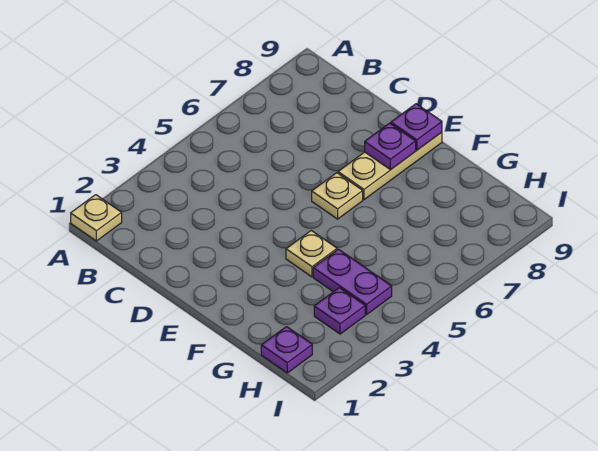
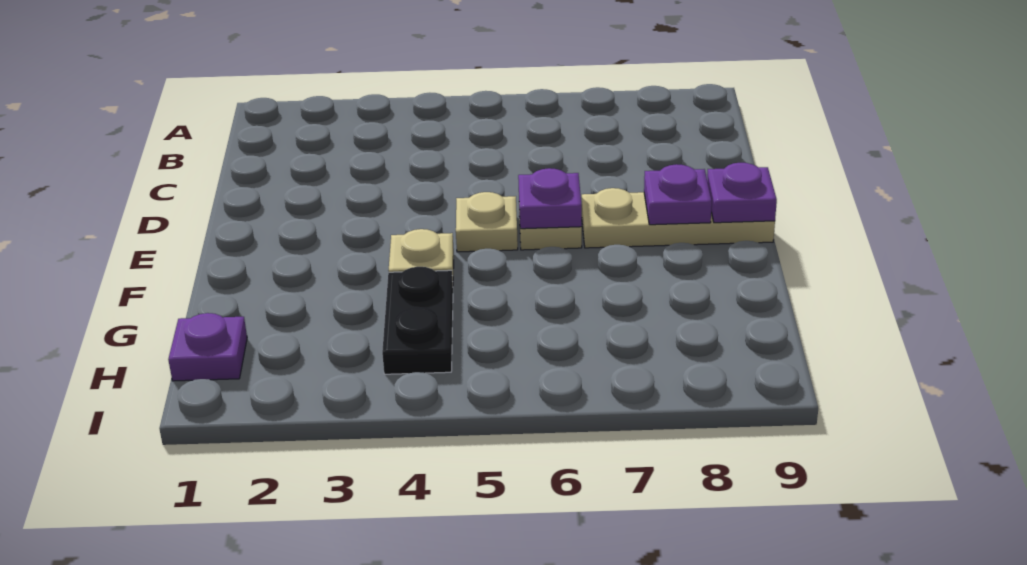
tan plate A1 level 1 -> tan plate E5 level 1
purple plate G4:H4 level 1 -> black plate G4:H4 level 1
purple plate H3 level 1 -> purple plate E6 level 2

